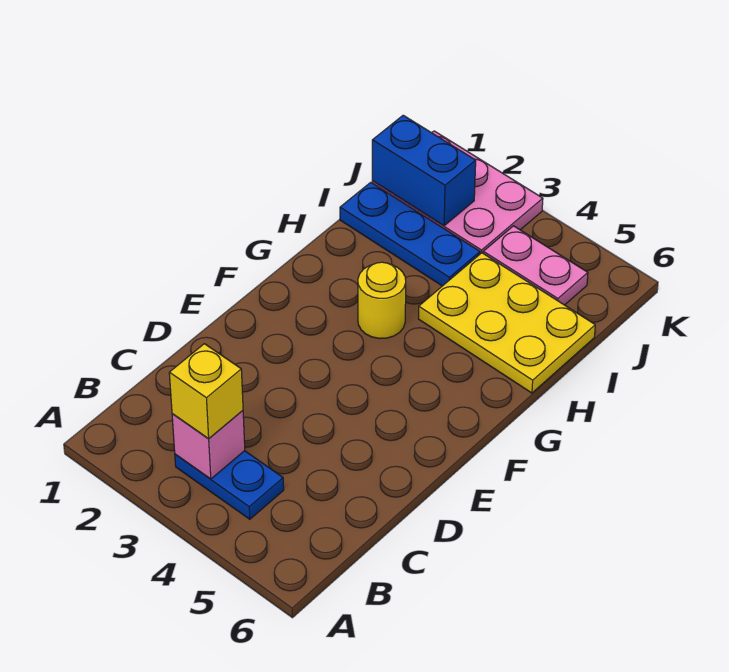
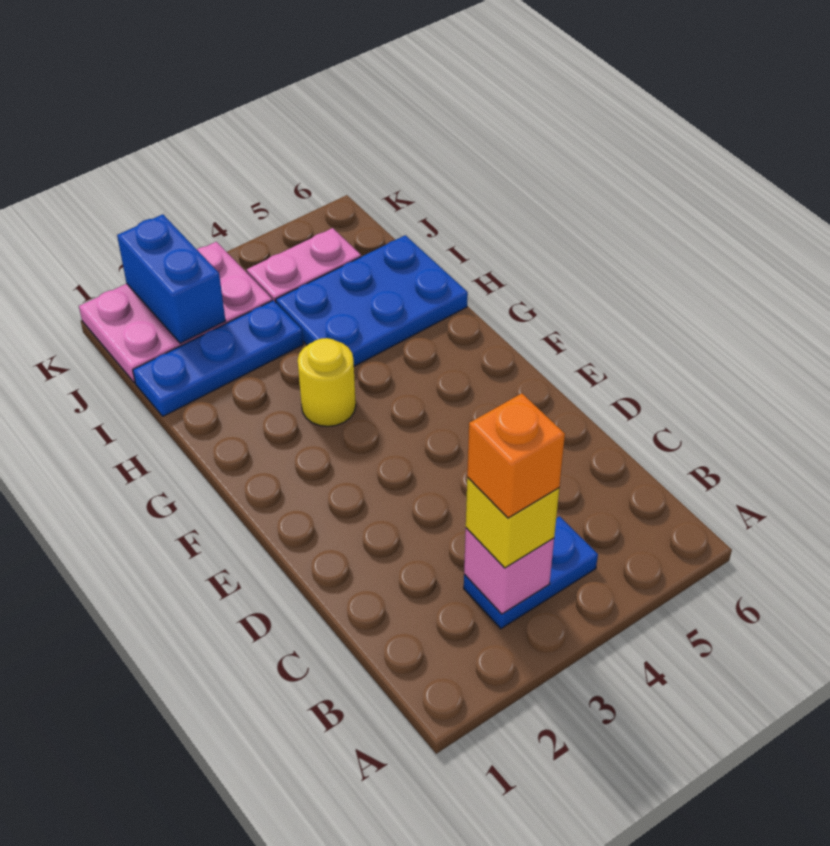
none -> orange brick B3 level 4
yellow plate H4:I6 level 1 -> blue plate H4:I6 level 1
blue brick J1:J2 level 2 -> blue brick J2:K2 level 2

